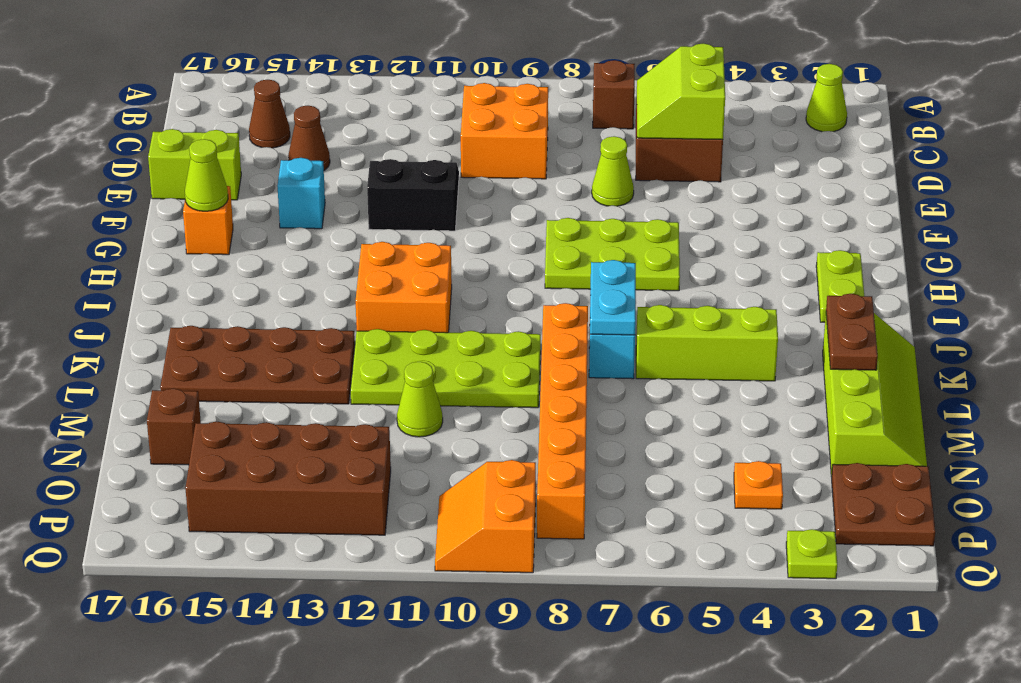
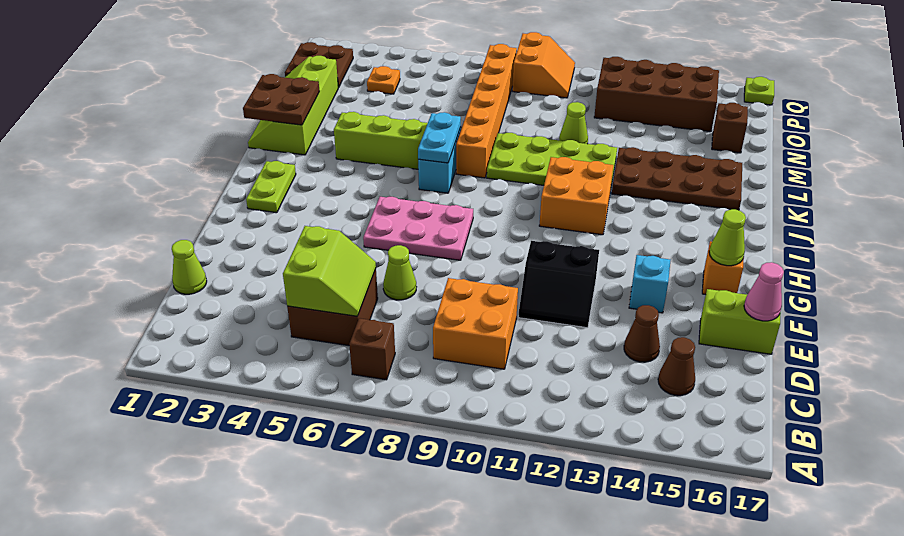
lime cone B2 level 1 -> lime cone D1 level 1
none -> pink cone E17 level 2
lime plate G6:H8 level 1 -> pink plate G6:H8 level 1
brown plate K2:L2 level 2 -> brown plate K1:L2 level 2
lime plate Q3 level 1 -> lime plate Q17 level 1

